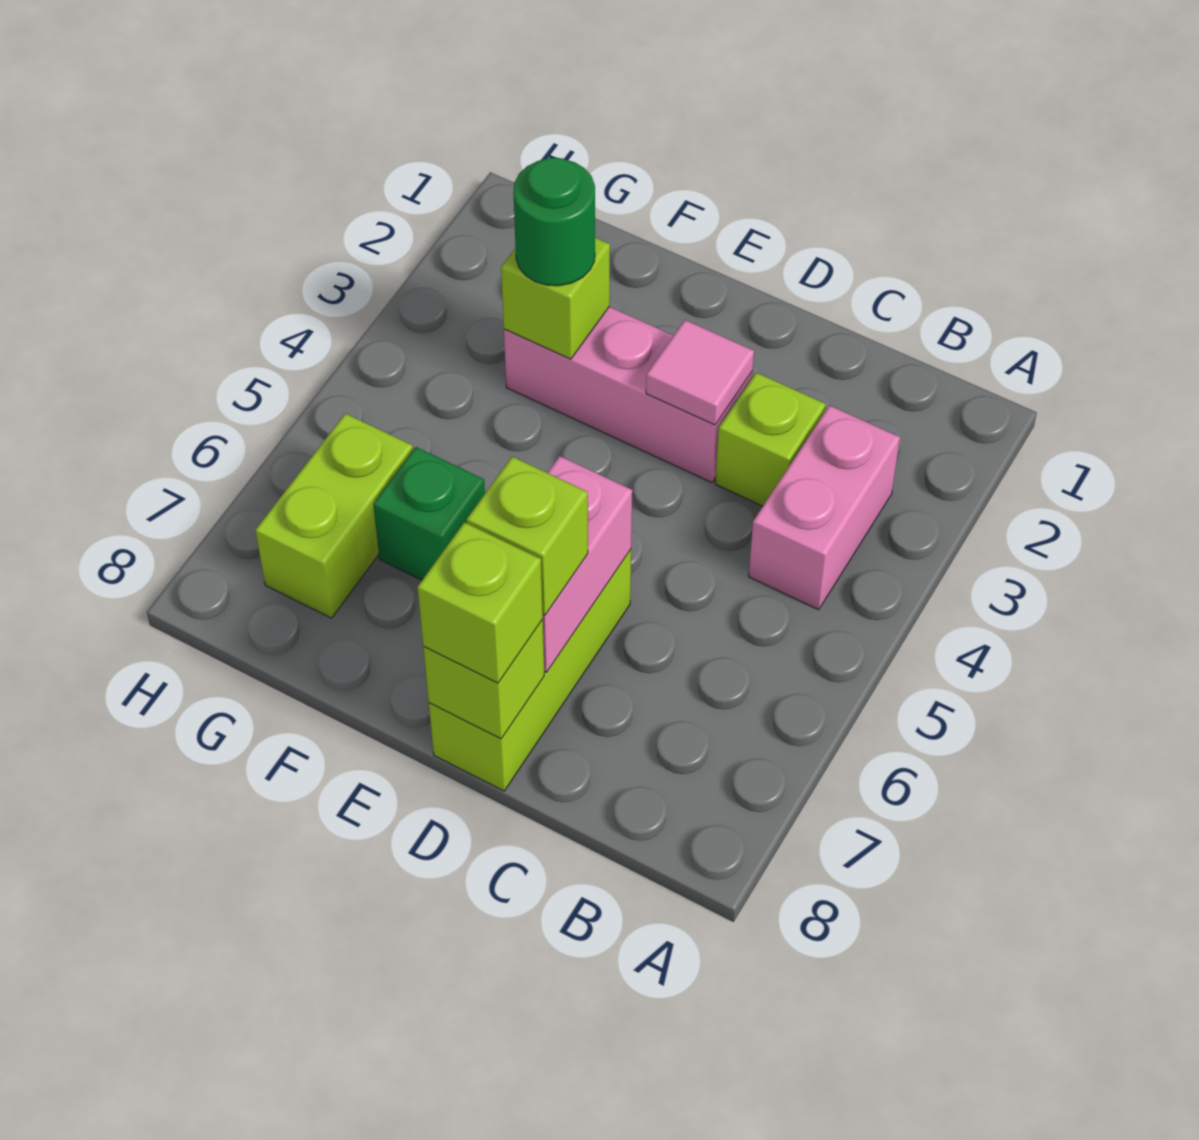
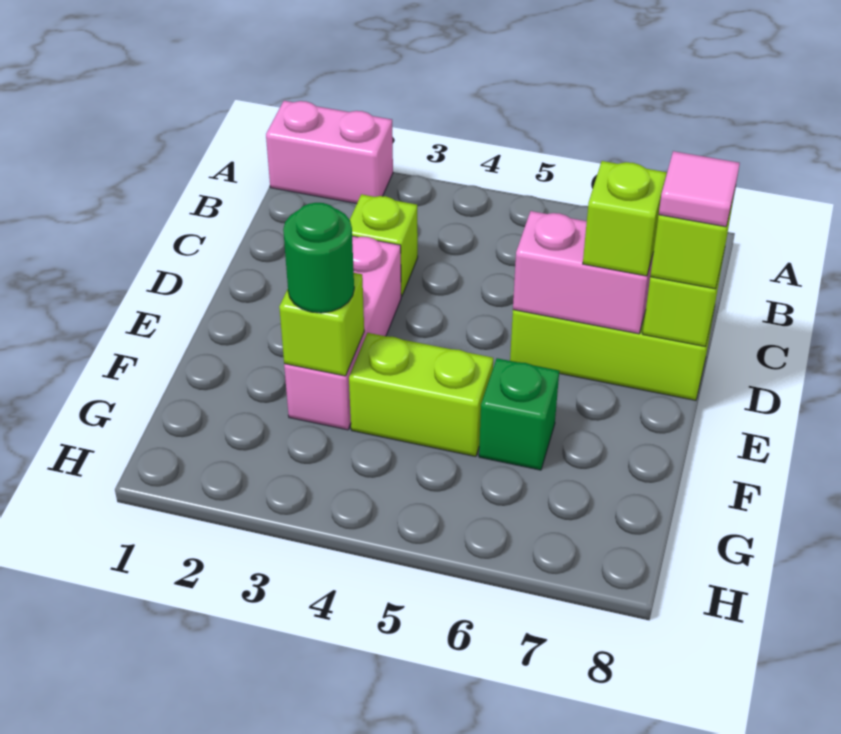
pink brick B3:B4 level 1 -> pink brick A1:A2 level 1
pink tile D3 level 2 -> pink tile D8 level 4
lime brick G6:G7 level 1 -> lime brick F4:F5 level 1

